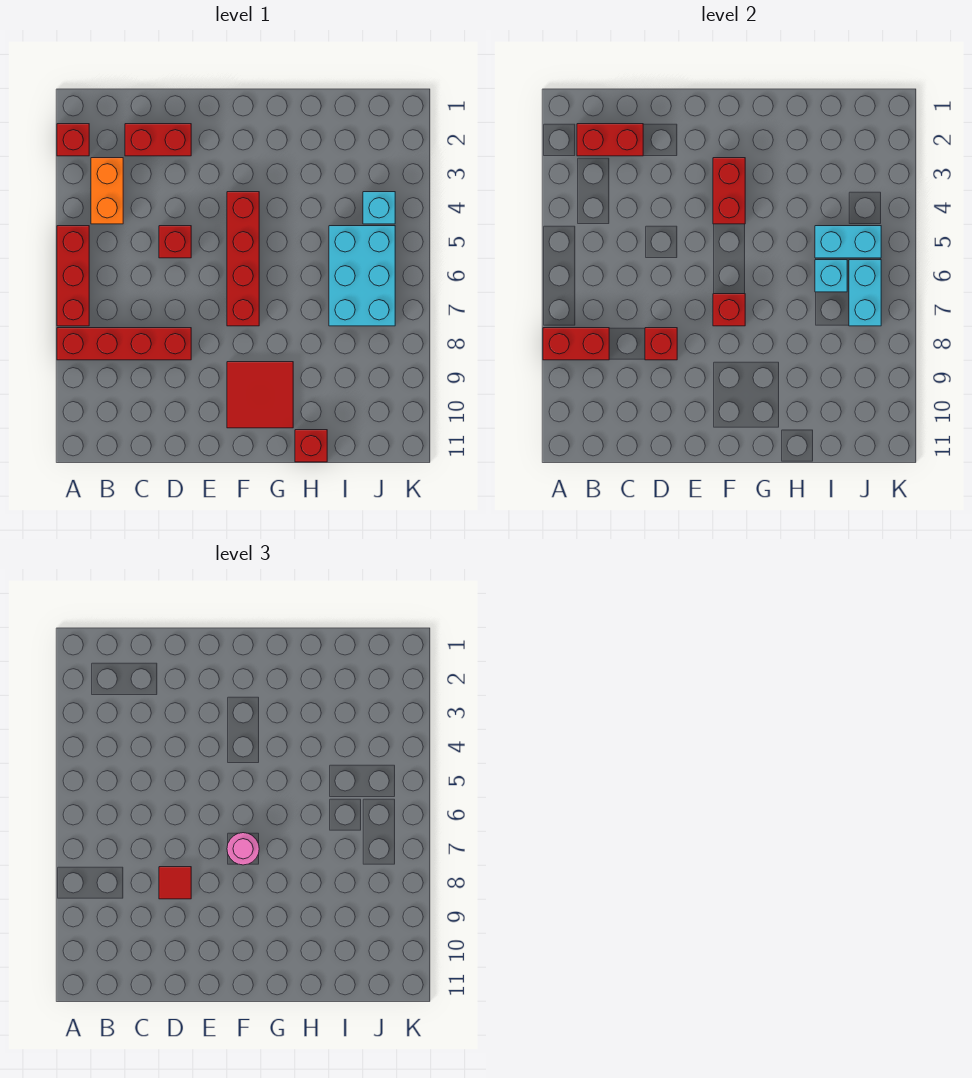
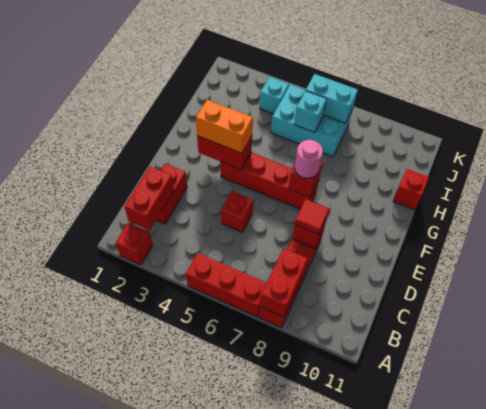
orange brick B3:B4 level 1 -> orange brick F3:F4 level 3
red tile F9:G10 level 1 -> none
cyan brick I5:J5 level 2 -> none

